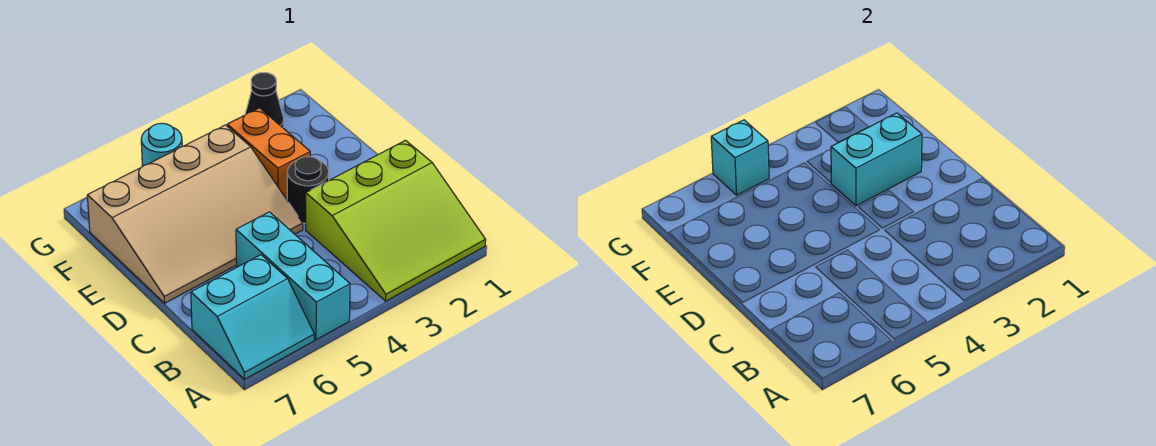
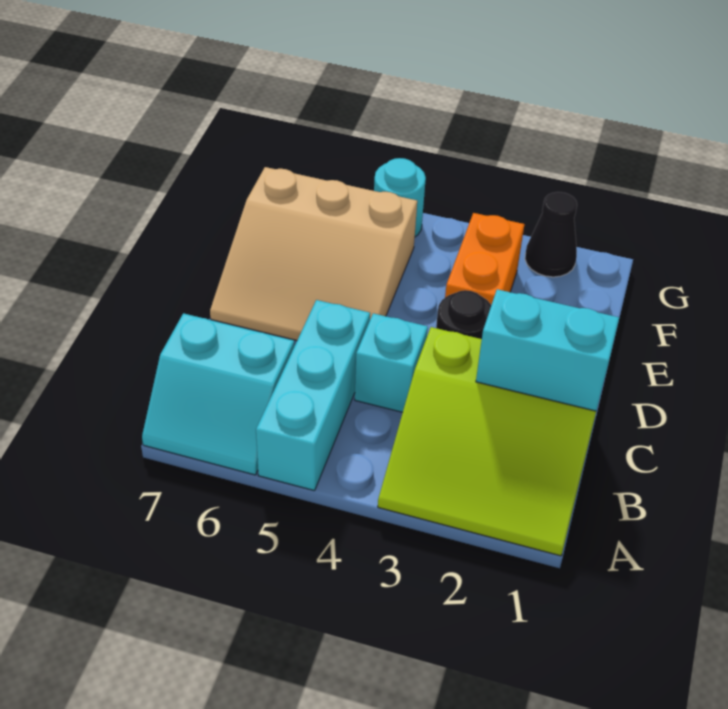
tan slope D4:F7 level 1 top F -> tan slope D5:F7 level 1 top F
cyan brick E2:E3 level 2 -> cyan brick C1:C2 level 2
cyan brick G5 level 2 -> cyan brick C4 level 1

